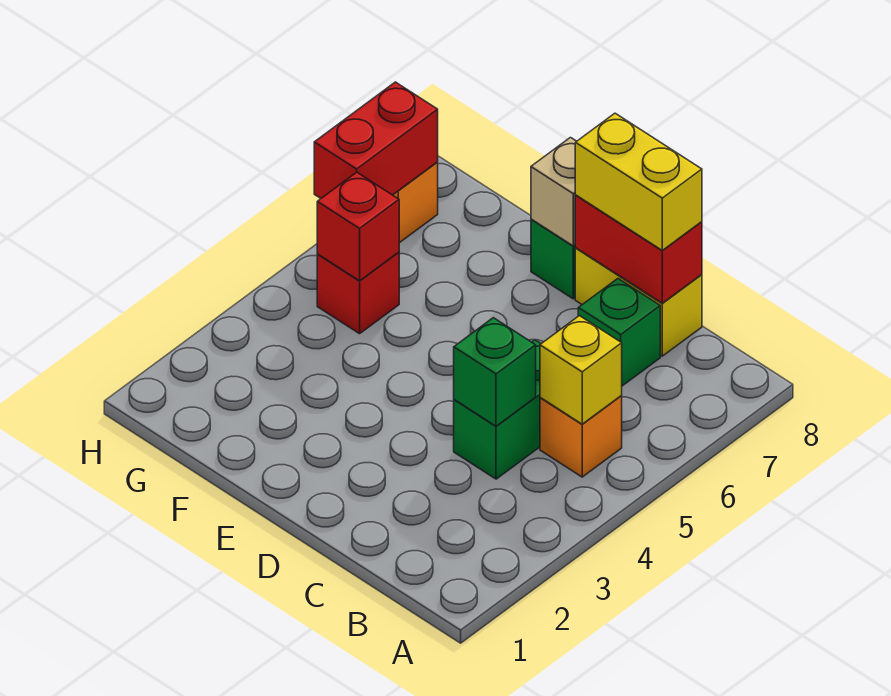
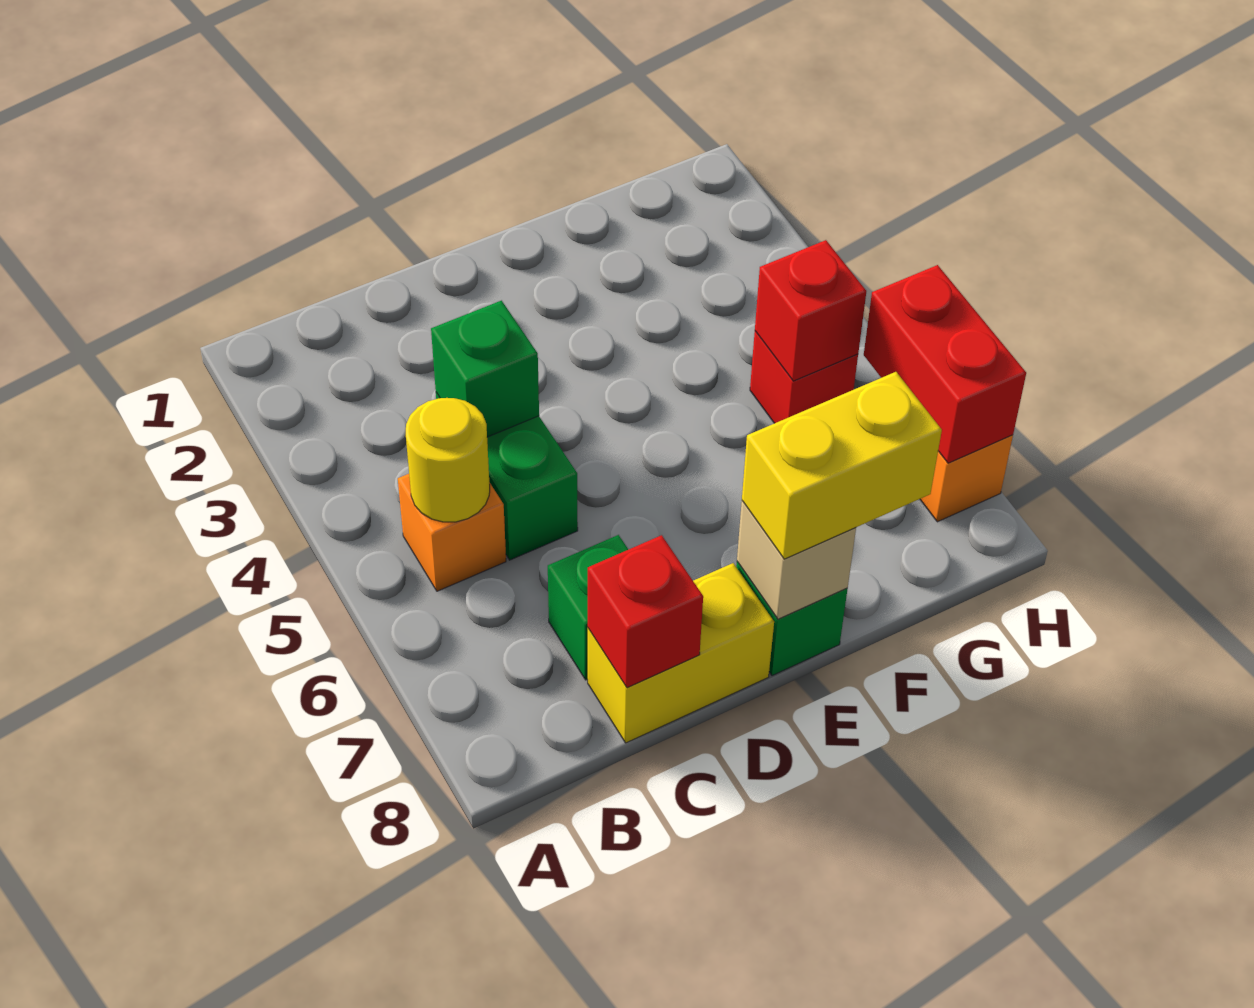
yellow brick B5 level 2 -> yellow round brick B5 level 2
red brick C8:D8 level 2 -> red brick C8 level 2
yellow brick C8:D8 level 3 -> yellow brick E8:F8 level 3

